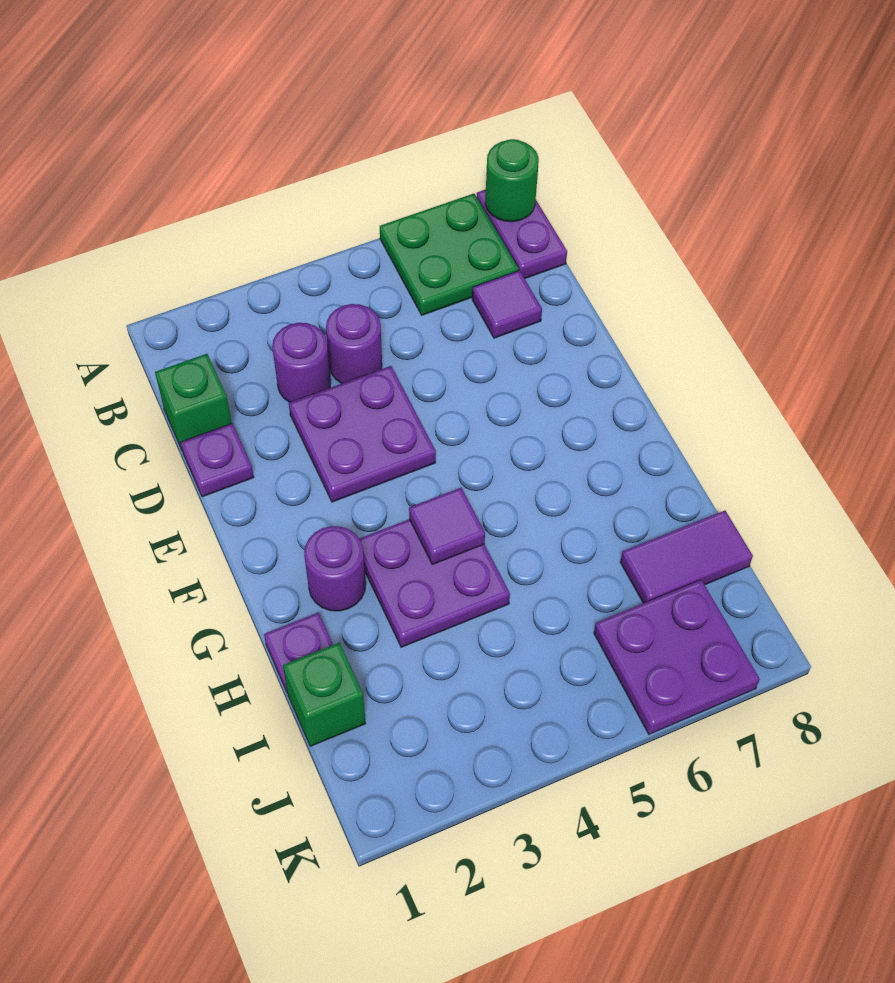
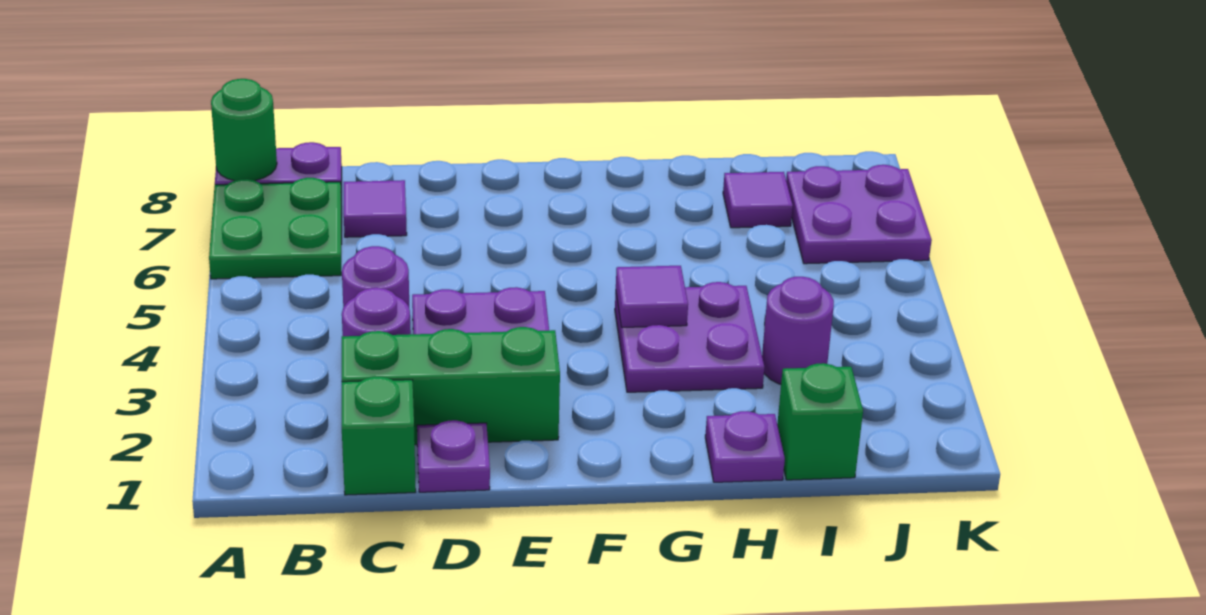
none -> green brick C2:E2 level 1
purple round brick G2 level 1 -> purple round brick I3 level 1
purple tile I7:I8 level 1 -> purple tile I7 level 1

